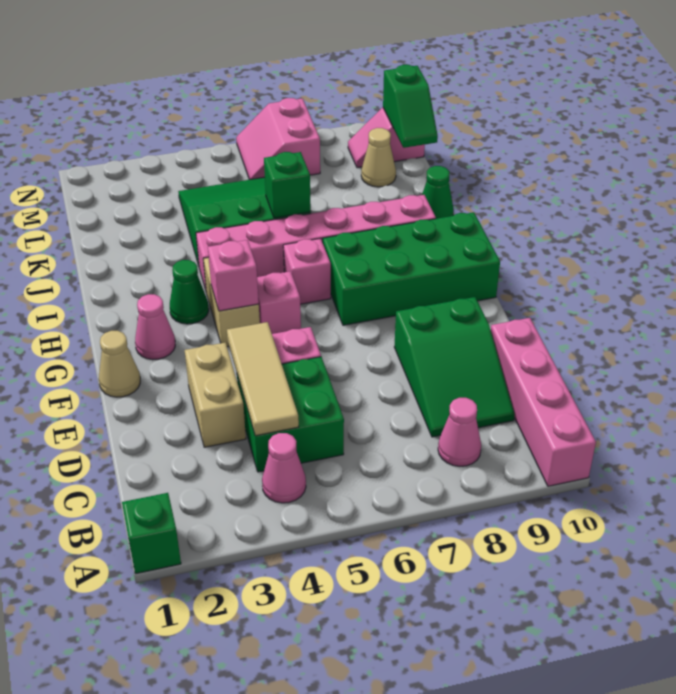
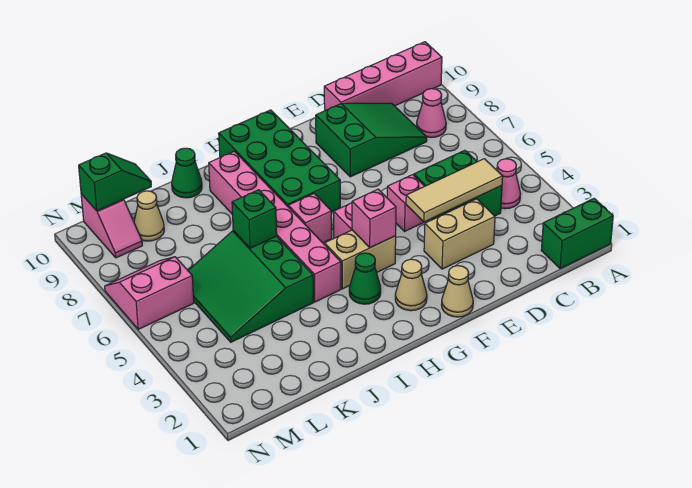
green brick A1 level 1 -> green brick A1:B1 level 1
pink cone G2 level 1 -> tan cone G2 level 1
pink slope M6:N7 level 1 top 7 -> pink slope M6:N7 level 1 top 6

